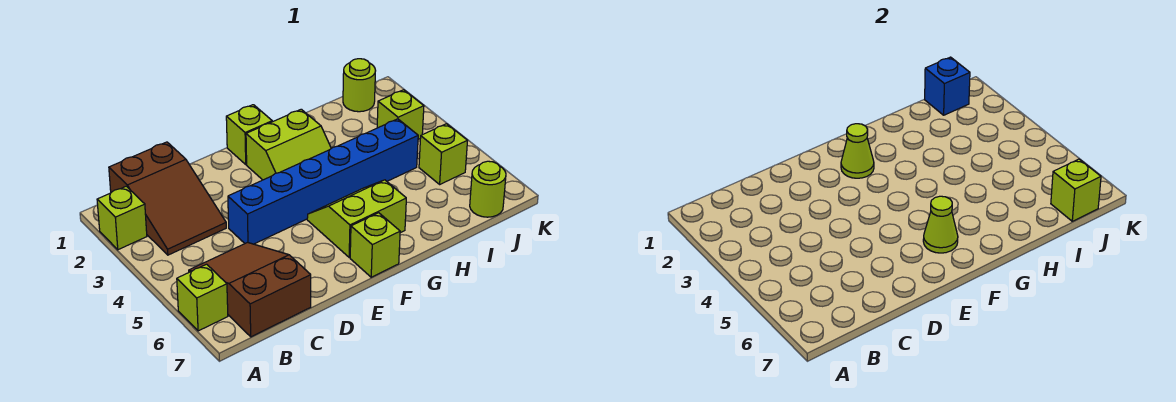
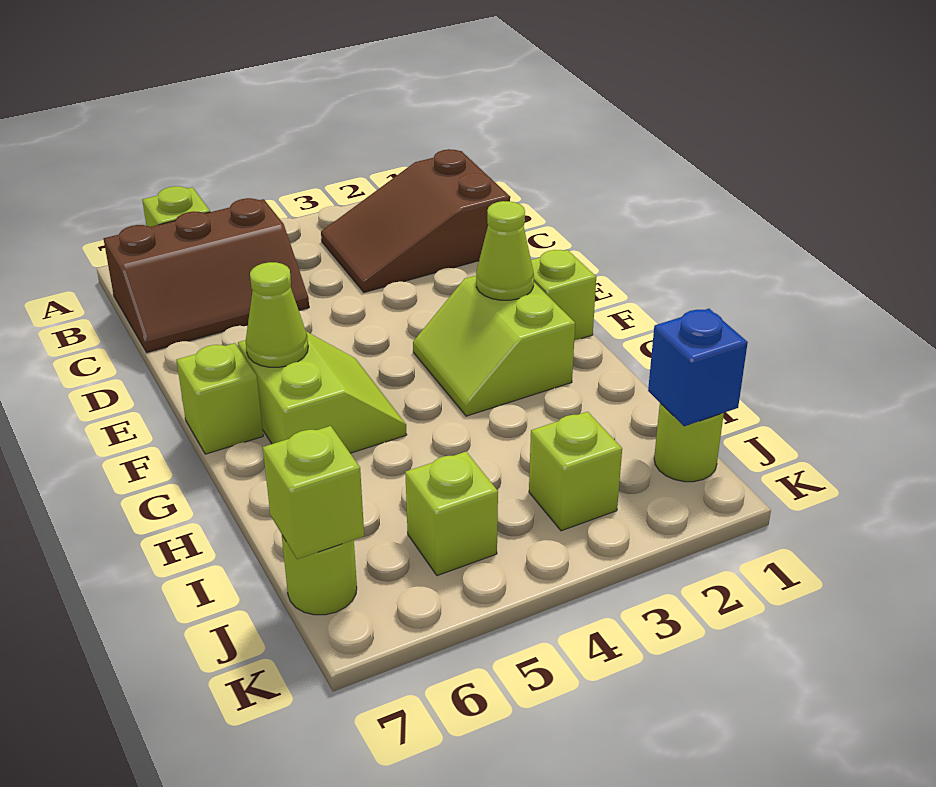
lime brick A2 level 1 -> none
brown slope B5:C7 level 1 top 7 -> brown slope B5:C7 level 1 top B
blue brick D4:I4 level 1 -> none

